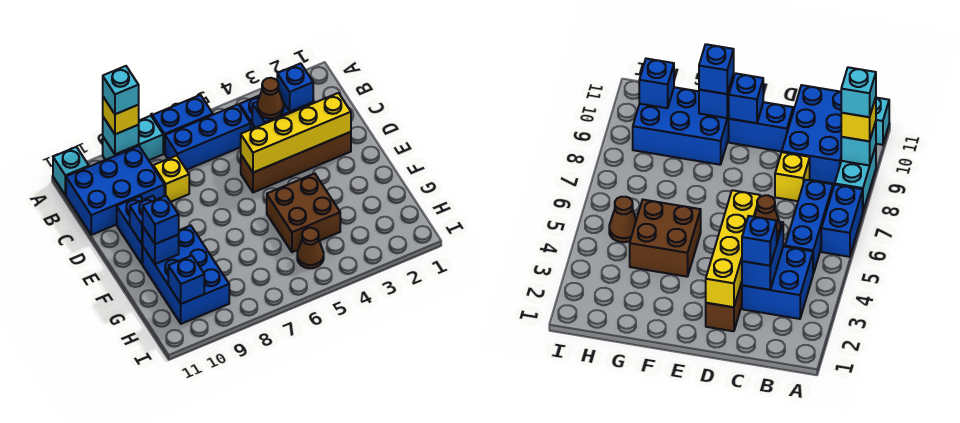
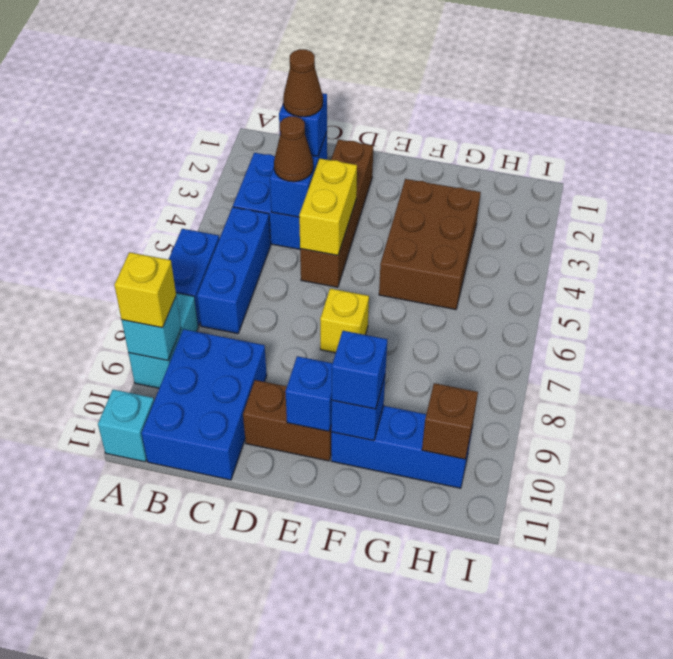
cyan brick A9 level 4 -> none
yellow brick C8 level 1 -> yellow brick E7 level 1
yellow brick D2:D5 level 2 -> yellow brick D4:D5 level 2
blue brick D10:E10 level 1 -> brown brick D10:E10 level 1
brown brick F4:G5 level 1 -> brown brick F3:G5 level 1
blue brick F9:H10 level 1 -> blue brick F10:H10 level 1
brown cone H5 level 1 -> brown cone C3 level 4
blue brick H10 level 2 -> brown brick H10 level 2

